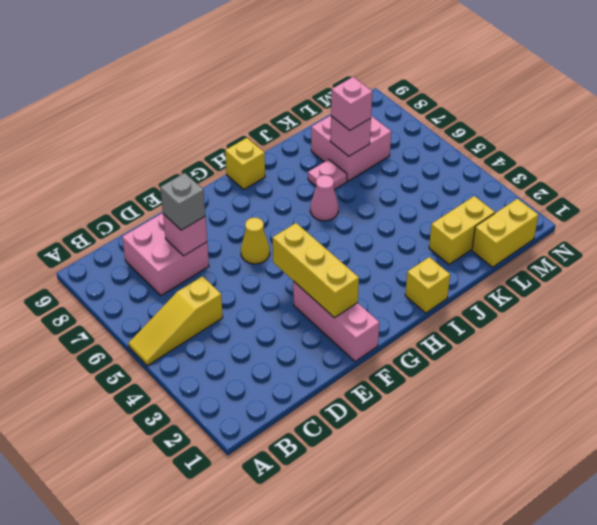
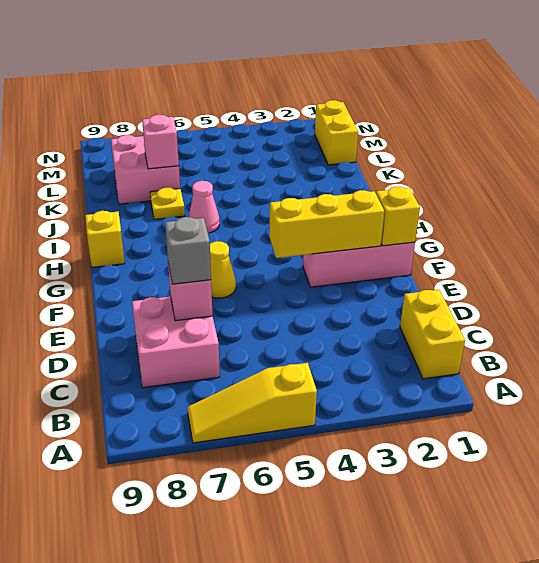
yellow slope A5:C5 level 1 top C -> yellow slope A5:A7 level 1 top 5
yellow brick I1 level 1 -> yellow brick F1 level 2
pink plate J7 level 1 -> yellow plate J7 level 1
yellow brick K2:L2 level 1 -> yellow brick B1:C1 level 1
pink brick K7 level 3 -> none

